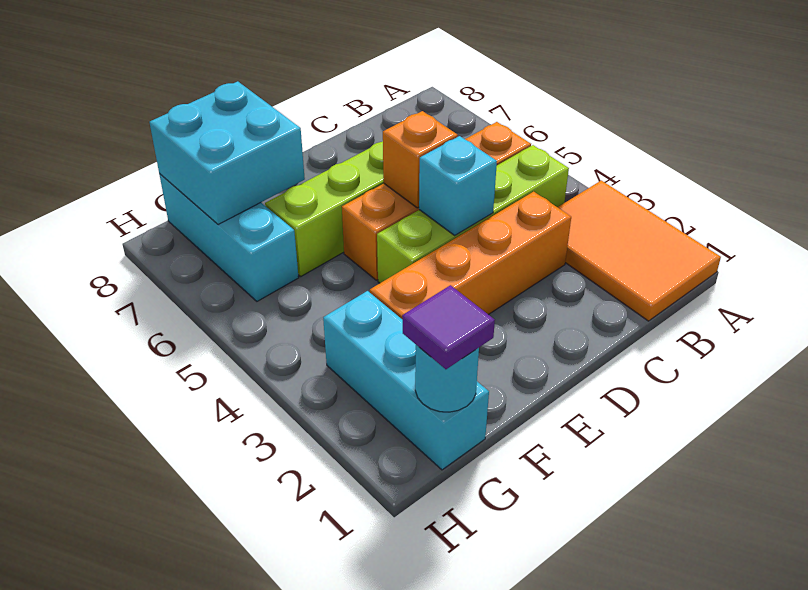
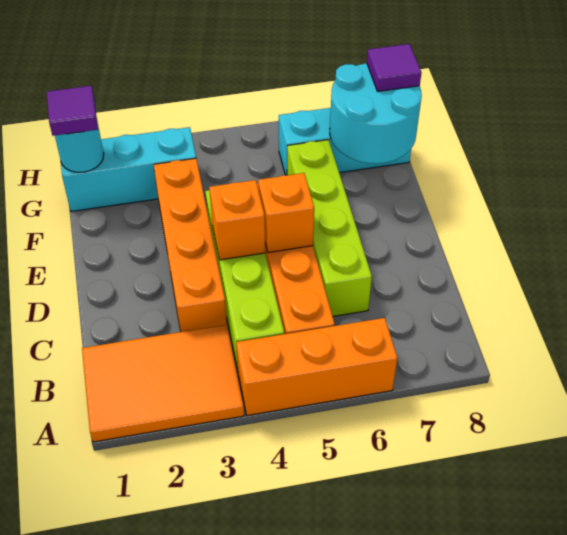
none -> orange brick A4:A6 level 1
cyan brick D4 level 2 -> orange brick D4 level 2
cyan brick F7:G8 level 2 -> cyan round brick F7:G8 level 2
none -> purple tile G8 level 3

